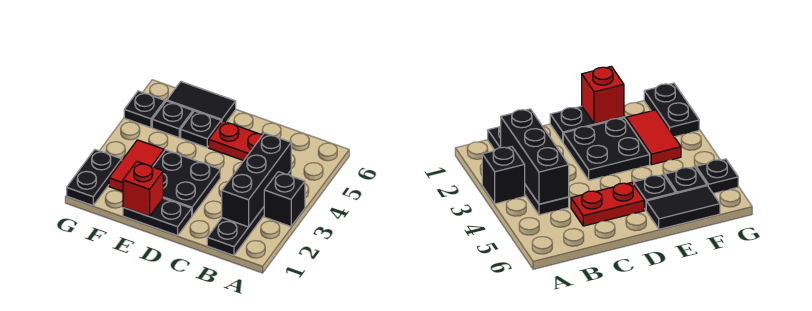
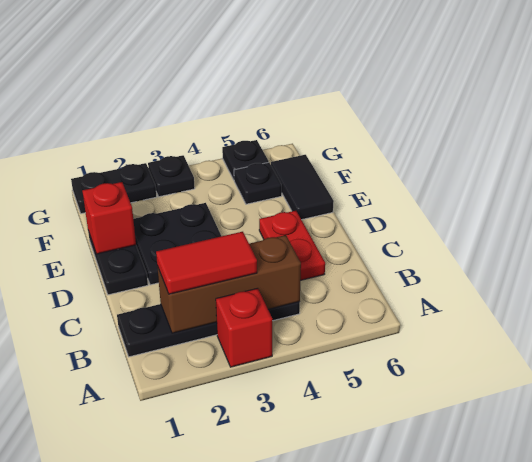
black brick A3 level 1 -> red brick A3 level 1
black brick B2:B4 level 2 -> brown brick B2:B4 level 2
black plate E5 level 1 -> black plate G3 level 1
red tile F2:F3 level 1 -> red tile B2:B3 level 3

